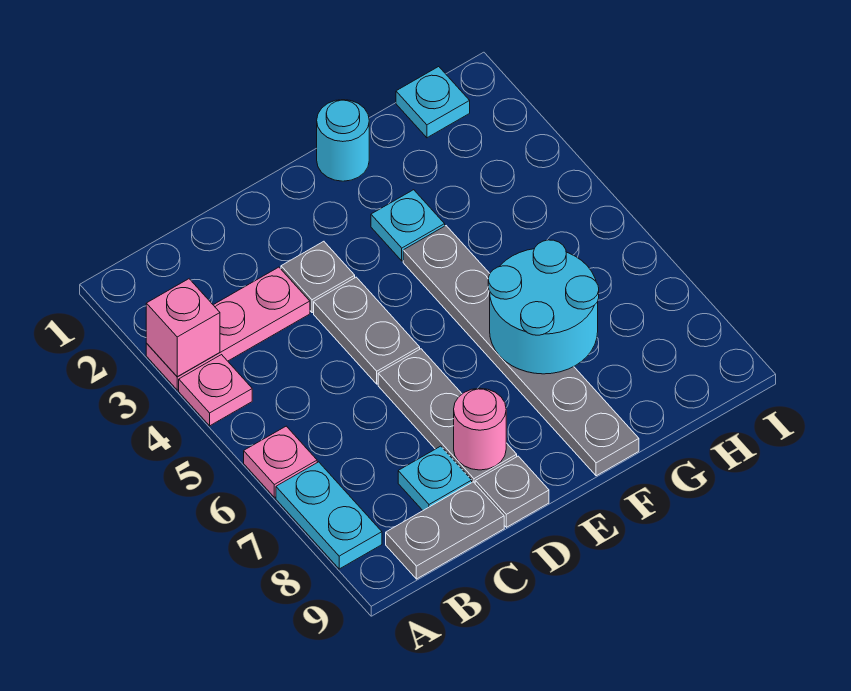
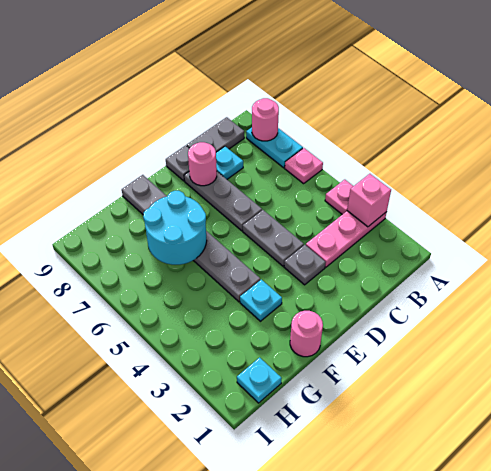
none -> pink round brick A8 level 2
cyan round brick F1 level 1 -> pink round brick F1 level 1

